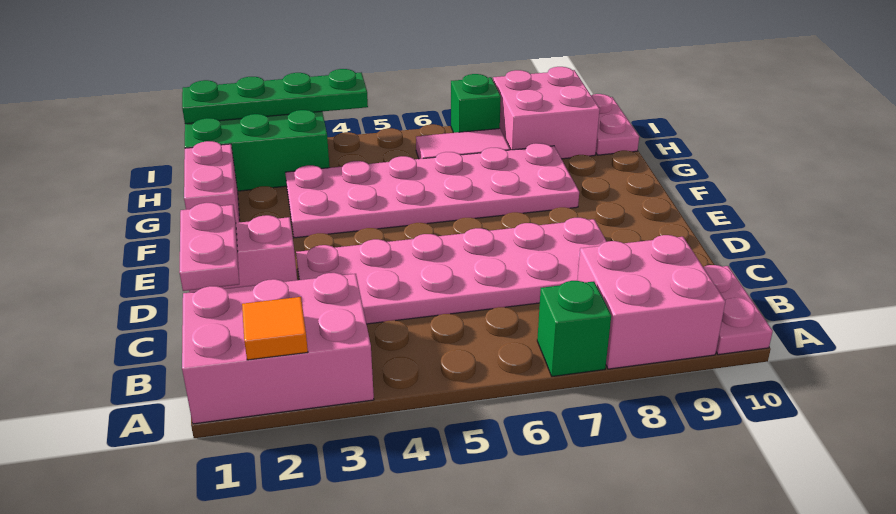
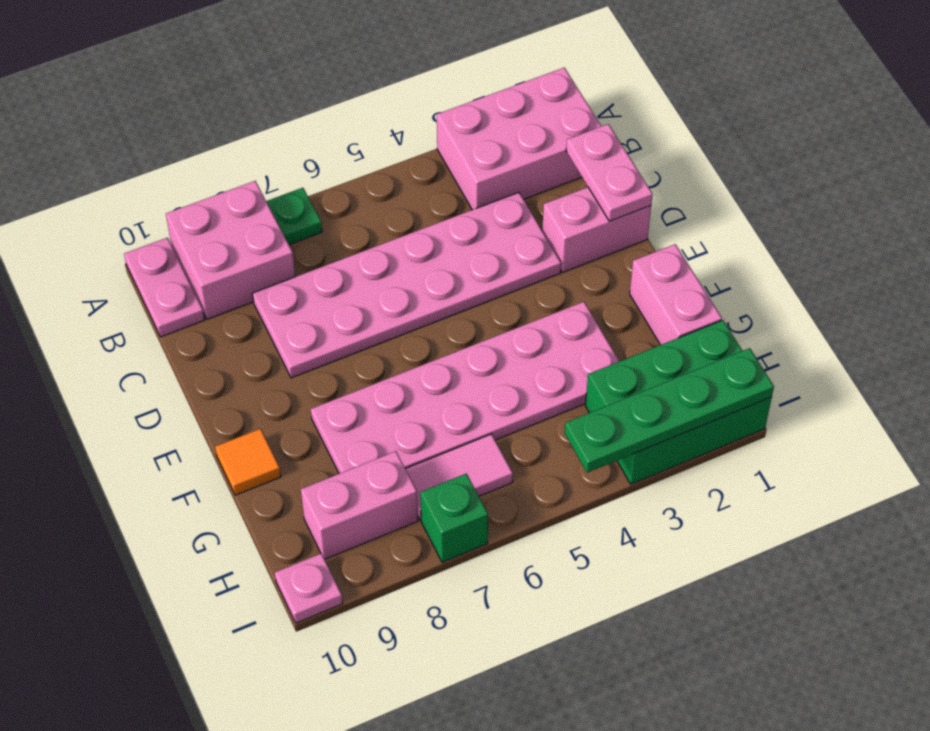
orange tile A2 level 2 -> orange tile F10 level 1
green brick A7 level 1 -> green plate A7 level 1
pink brick H8:I9 level 1 -> pink brick H8:H9 level 1
pink plate H10:I10 level 1 -> pink plate I10 level 1

